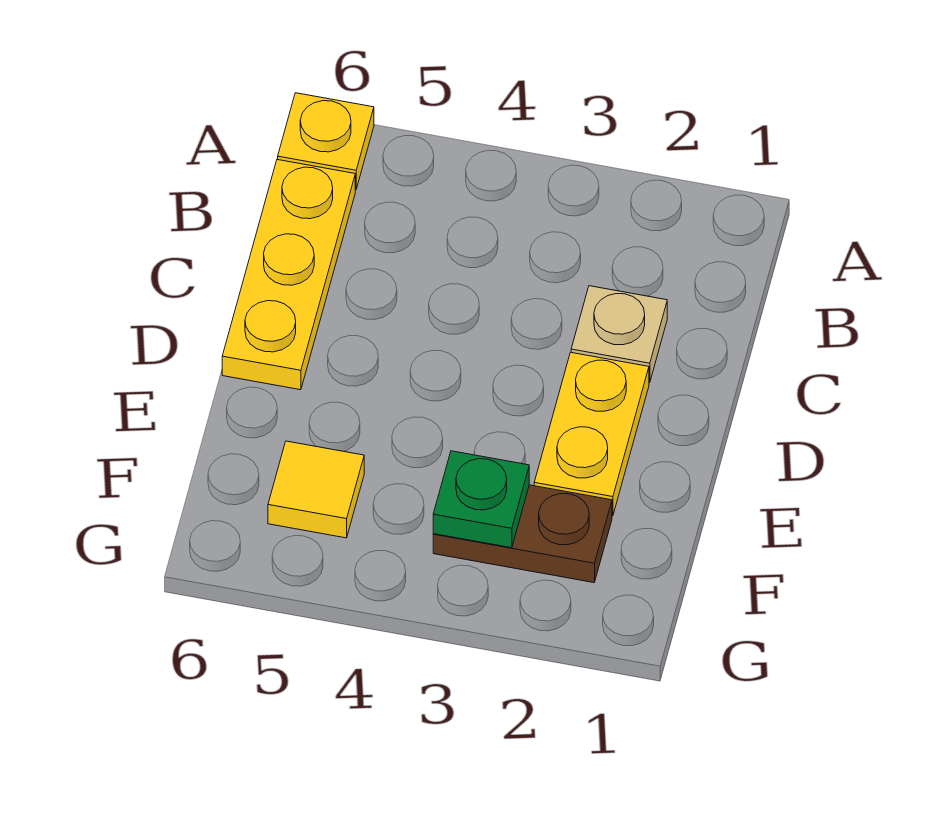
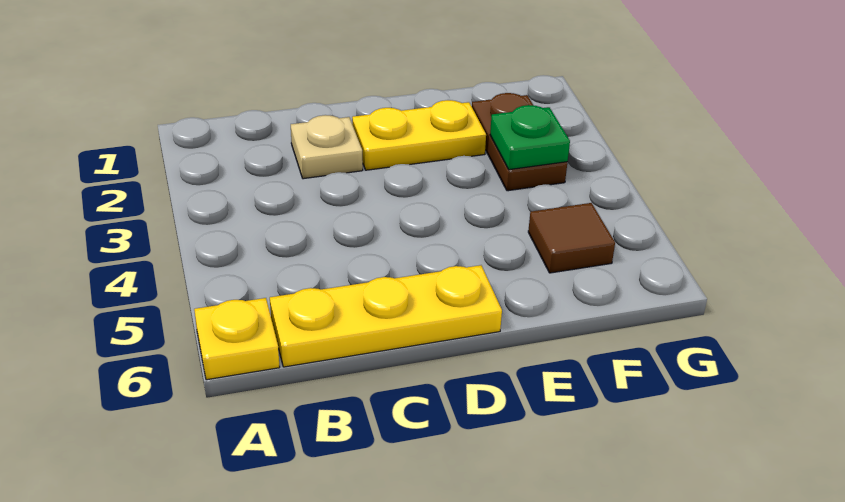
yellow tile F5 level 1 -> brown tile F5 level 1

